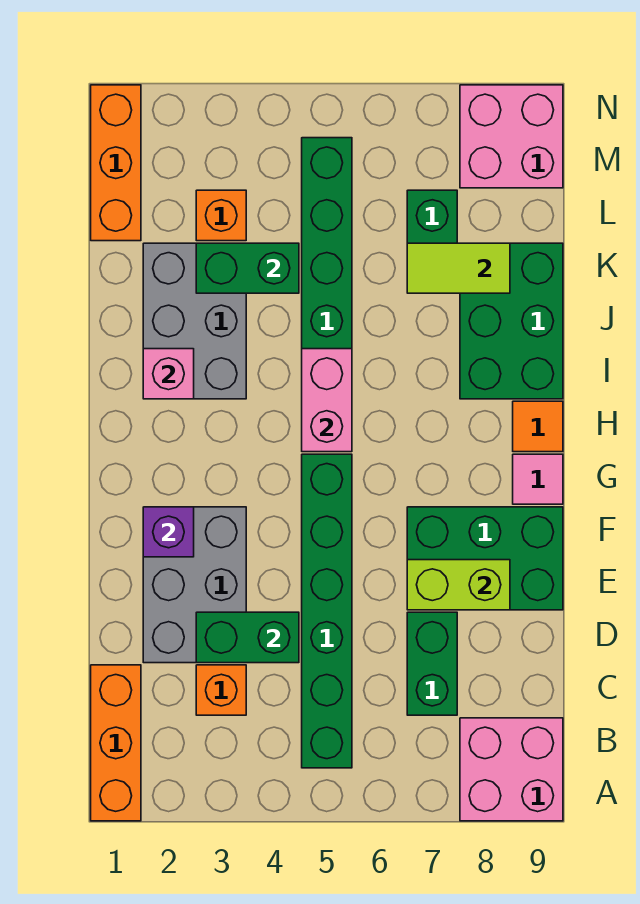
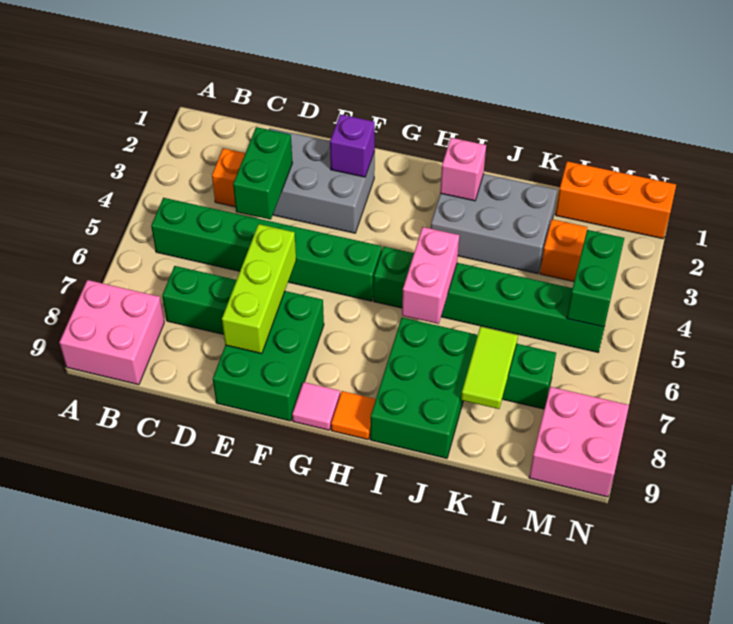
orange brick A1:C1 level 1 -> none
lime brick E7:E8 level 2 -> lime brick E6:E8 level 2
pink brick H5:I5 level 2 -> pink brick I5:I6 level 2
green brick I8:K9 level 1 -> green brick I7:J9 level 1
green brick K3:K4 level 2 -> green brick M4:M5 level 2

